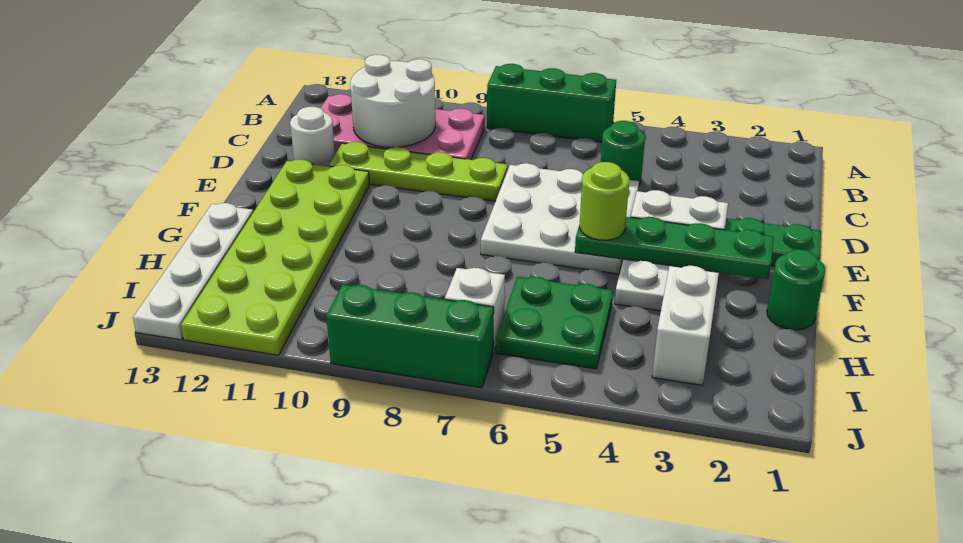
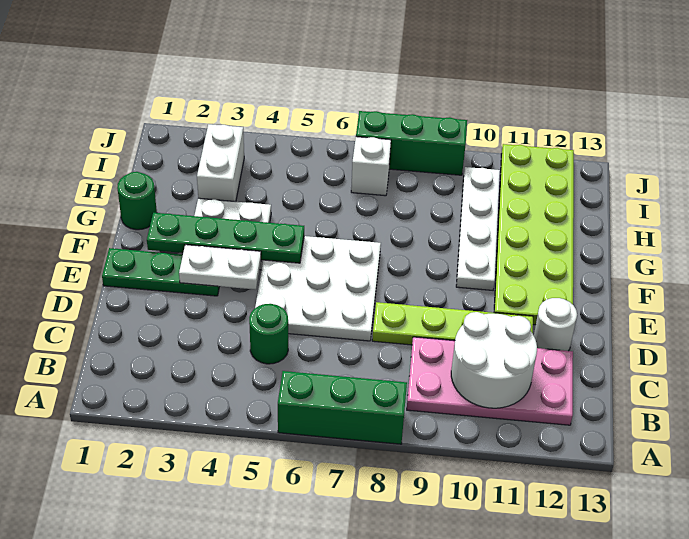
lime round brick F5 level 3 -> none
white plate G13:J13 level 1 -> white plate F10:I10 level 1
green plate H5:I6 level 1 -> none

